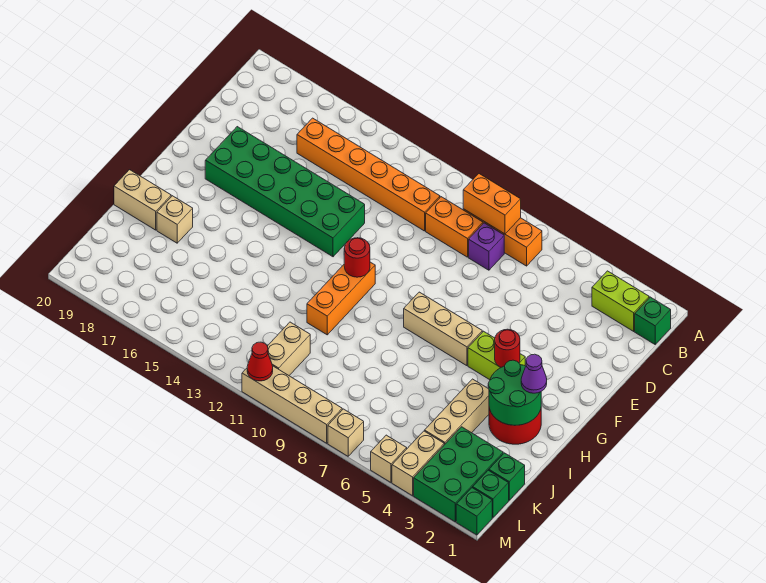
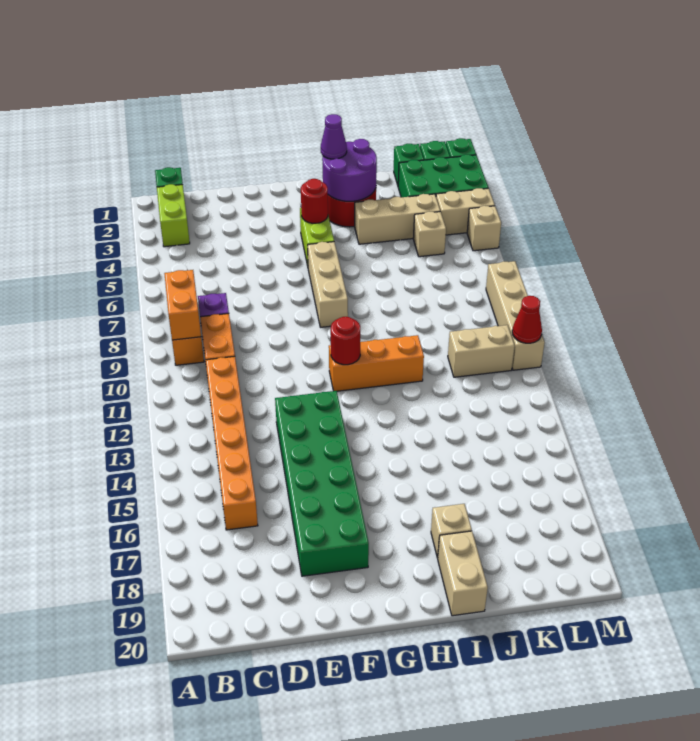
green round brick H2:I3 level 2 -> purple round brick H2:I3 level 2
tan brick M7 level 1 -> tan brick K5 level 1

